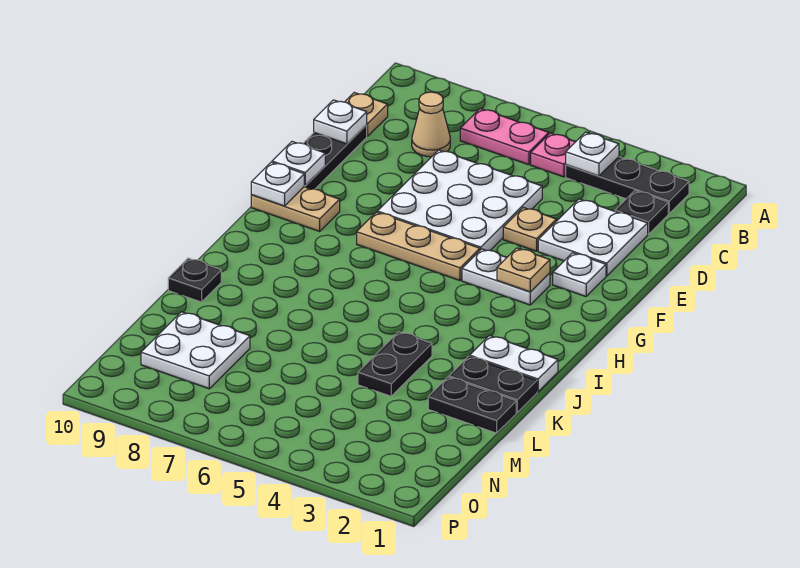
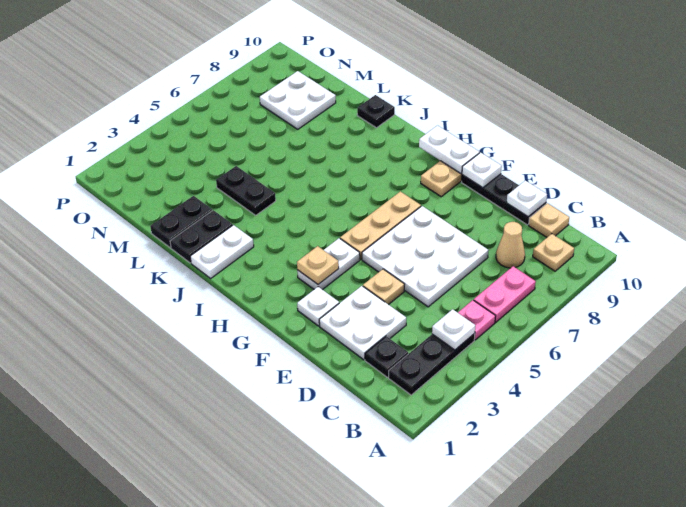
none -> tan plate B9 level 1
white plate G10 level 2 -> white plate G10:H10 level 2

